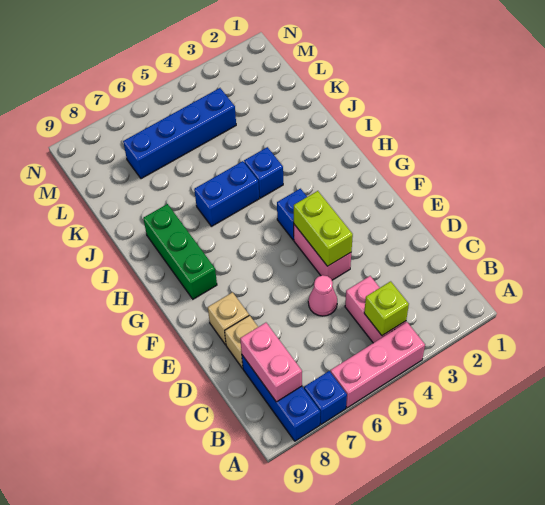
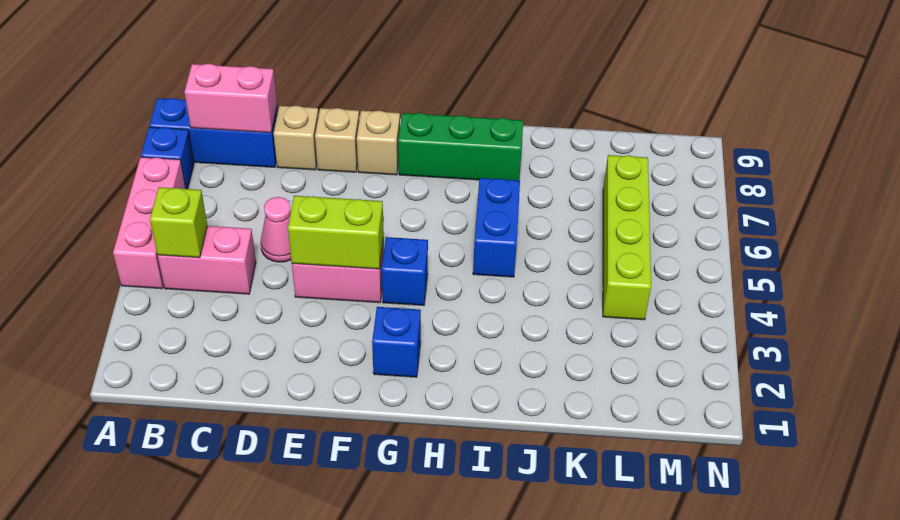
none -> tan brick F8 level 1
blue brick I4 level 1 -> blue brick G2 level 1
blue brick L4:L7 level 1 -> lime brick L4:L7 level 1

